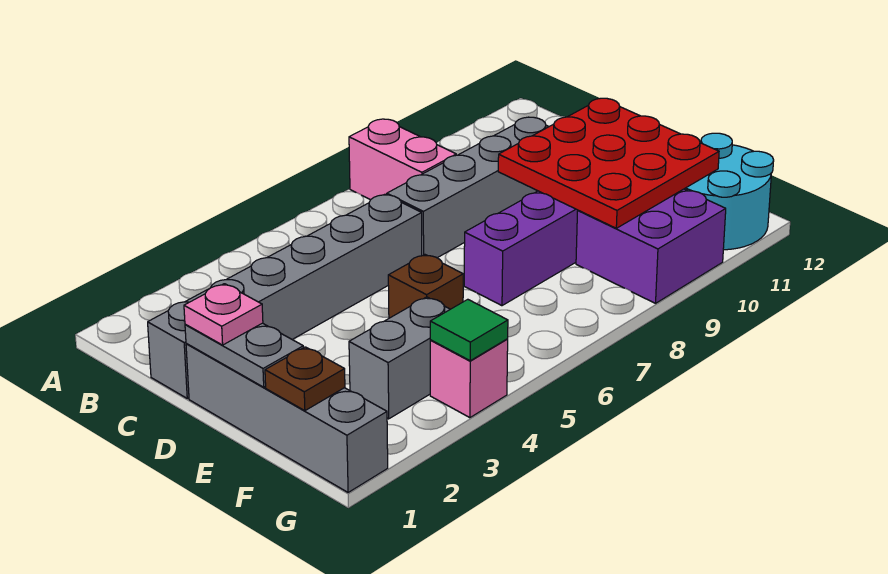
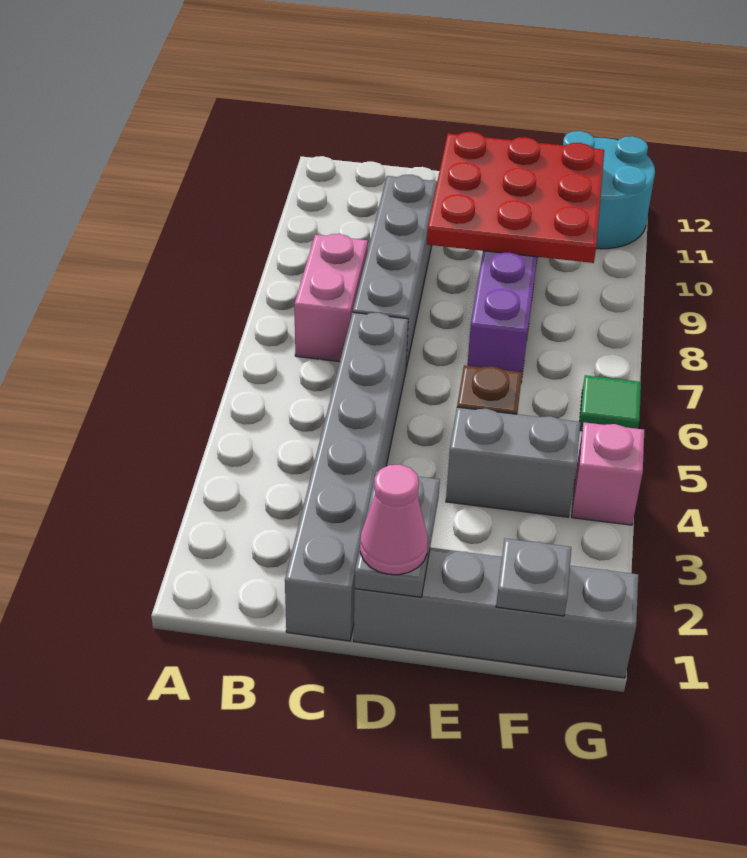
pink brick A8:B8 level 1 -> pink brick B7:B8 level 1
grey plate D1:E1 level 2 -> grey plate D1:D2 level 2
pink plate D1 level 3 -> pink cone D1 level 3
brown plate F1 level 2 -> grey plate F1 level 2
grey brick F3:F4 level 1 -> grey brick E4:F4 level 1
purple brick F9:G10 level 1 -> none
green tile G4 level 2 -> green tile G6 level 1

